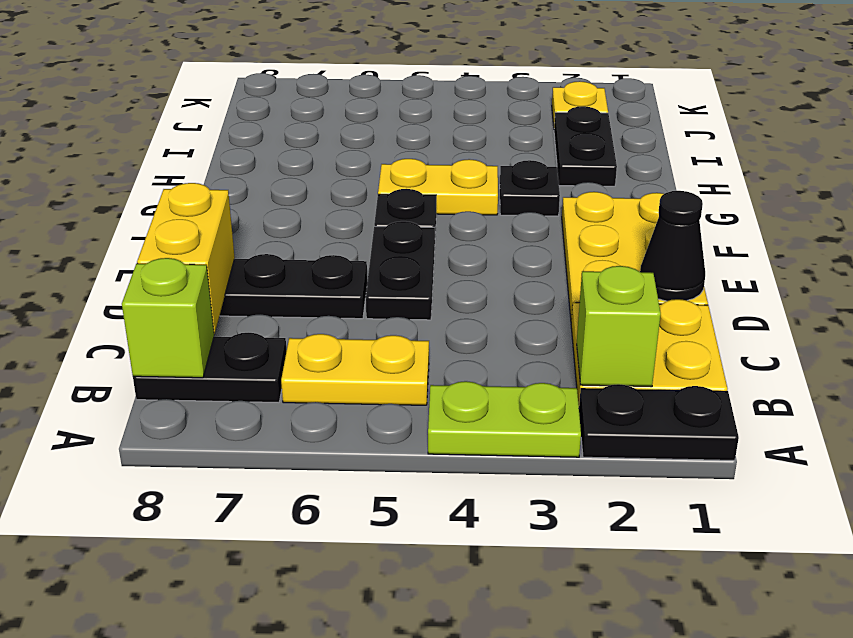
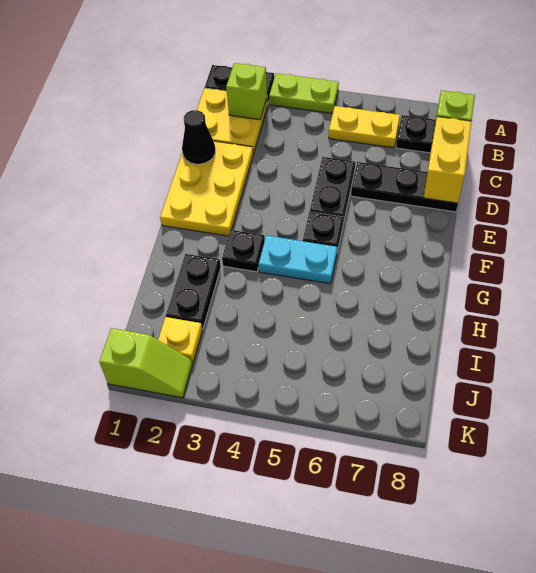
yellow plate G4:G5 level 1 -> cyan plate G4:G5 level 1
none -> lime slope K1:K2 level 1 top 1

